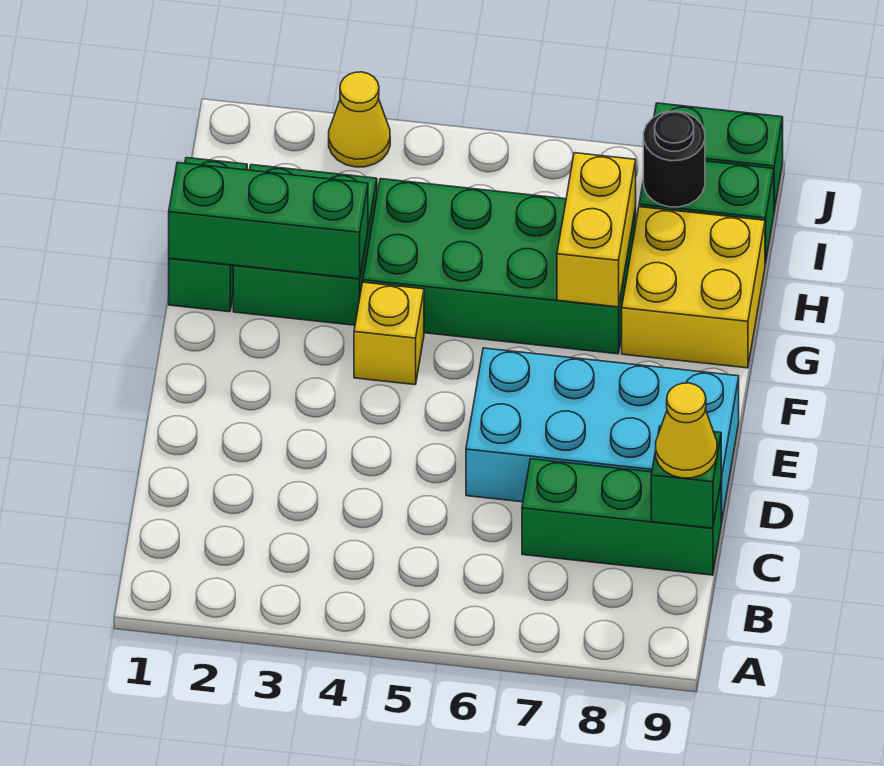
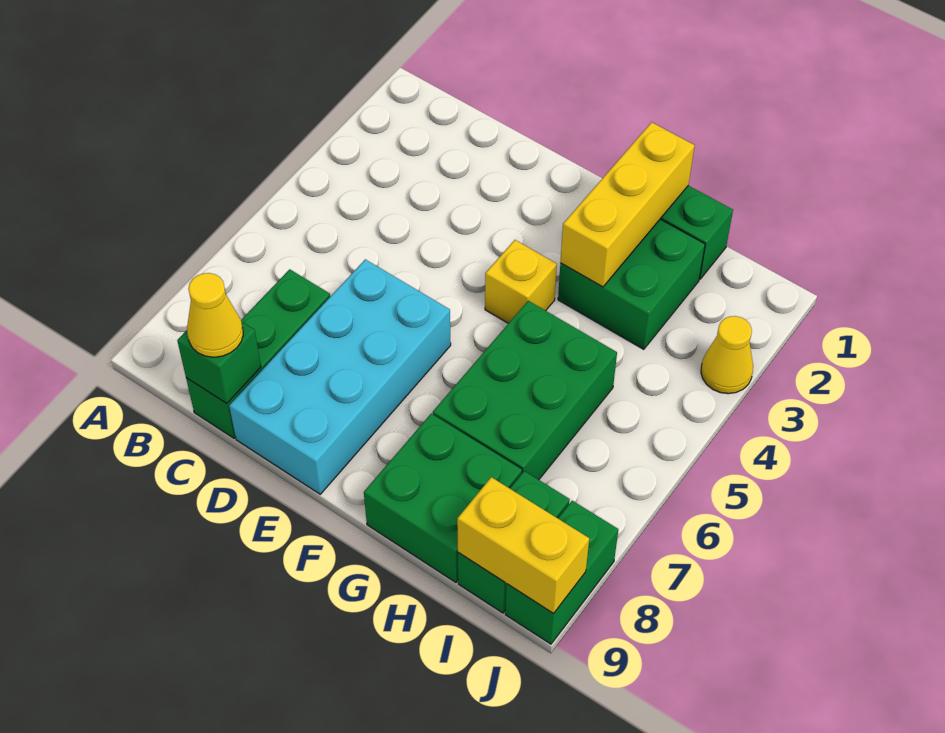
green brick G1:G3 level 2 -> yellow brick G1:G3 level 2
green brick G4:H7 level 1 -> green brick G5:H7 level 1
yellow brick G7:H7 level 2 -> yellow brick I9:J9 level 2
yellow brick G8:H9 level 1 -> green brick G8:H9 level 1
black round brick I8 level 2 -> none

